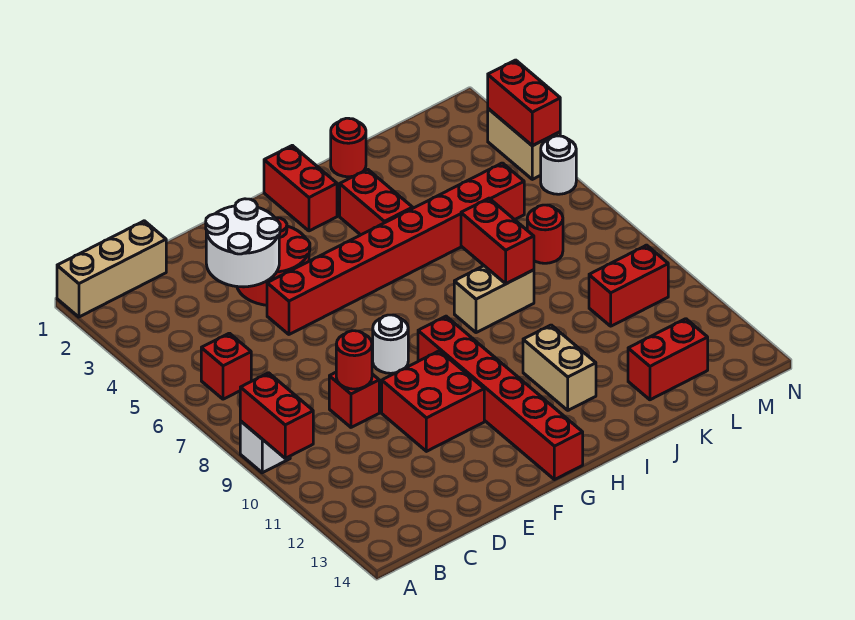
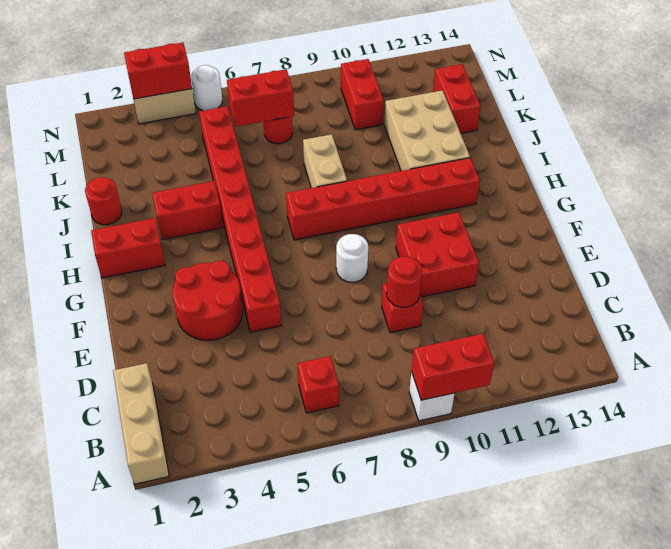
white round brick D3:E4 level 2 -> none
red brick G9:G14 level 1 -> red brick H7:H12 level 1
tan brick I11:I12 level 1 -> tan brick I11:K12 level 1
red brick J7:J8 level 2 -> red brick L6:L7 level 2

